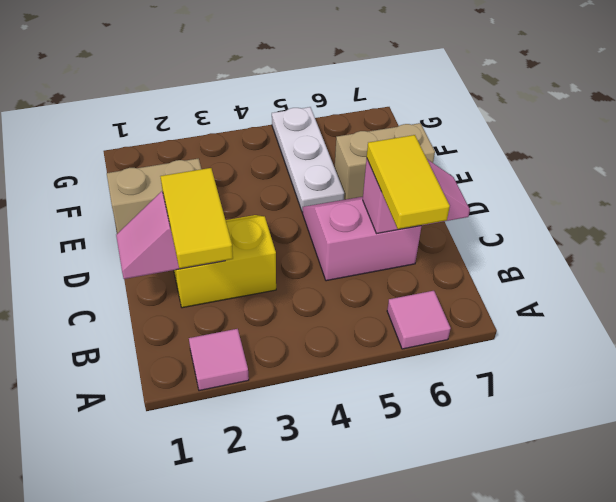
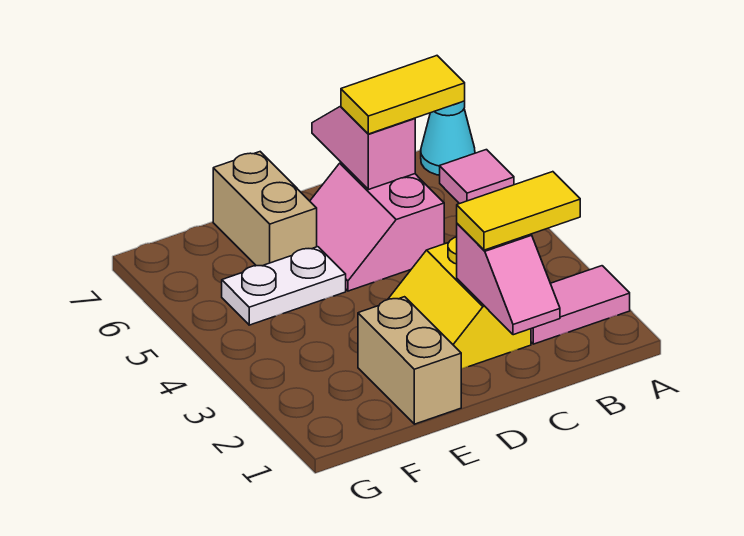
pink tile A2 level 1 -> pink tile A2:B2 level 1
none -> cyan cone A7 level 1
white plate E5:G5 level 1 -> white plate E5:F5 level 1

